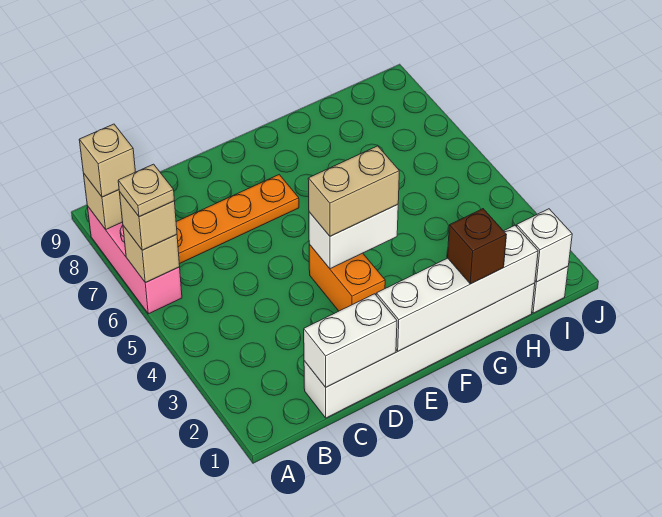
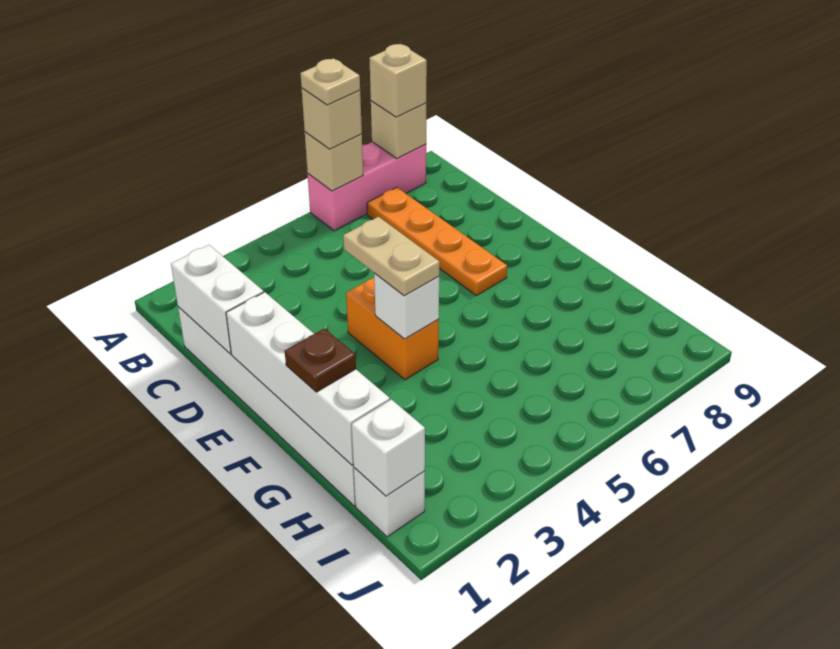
orange brick E3:E4 level 1 -> orange brick E4:F4 level 1
white brick E4:F4 level 2 -> white brick F4 level 2
tan brick E4:F4 level 3 -> tan plate E4:F4 level 3
brown brick G1 level 3 -> brown plate G1 level 3

